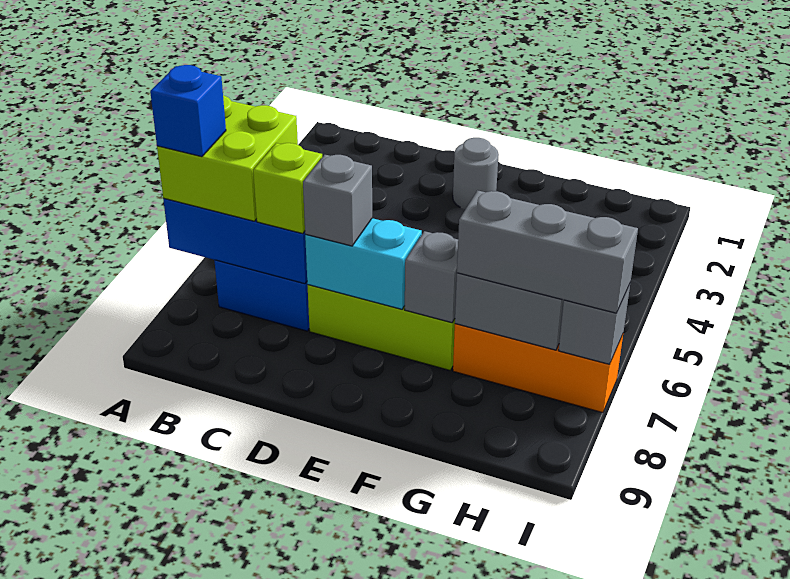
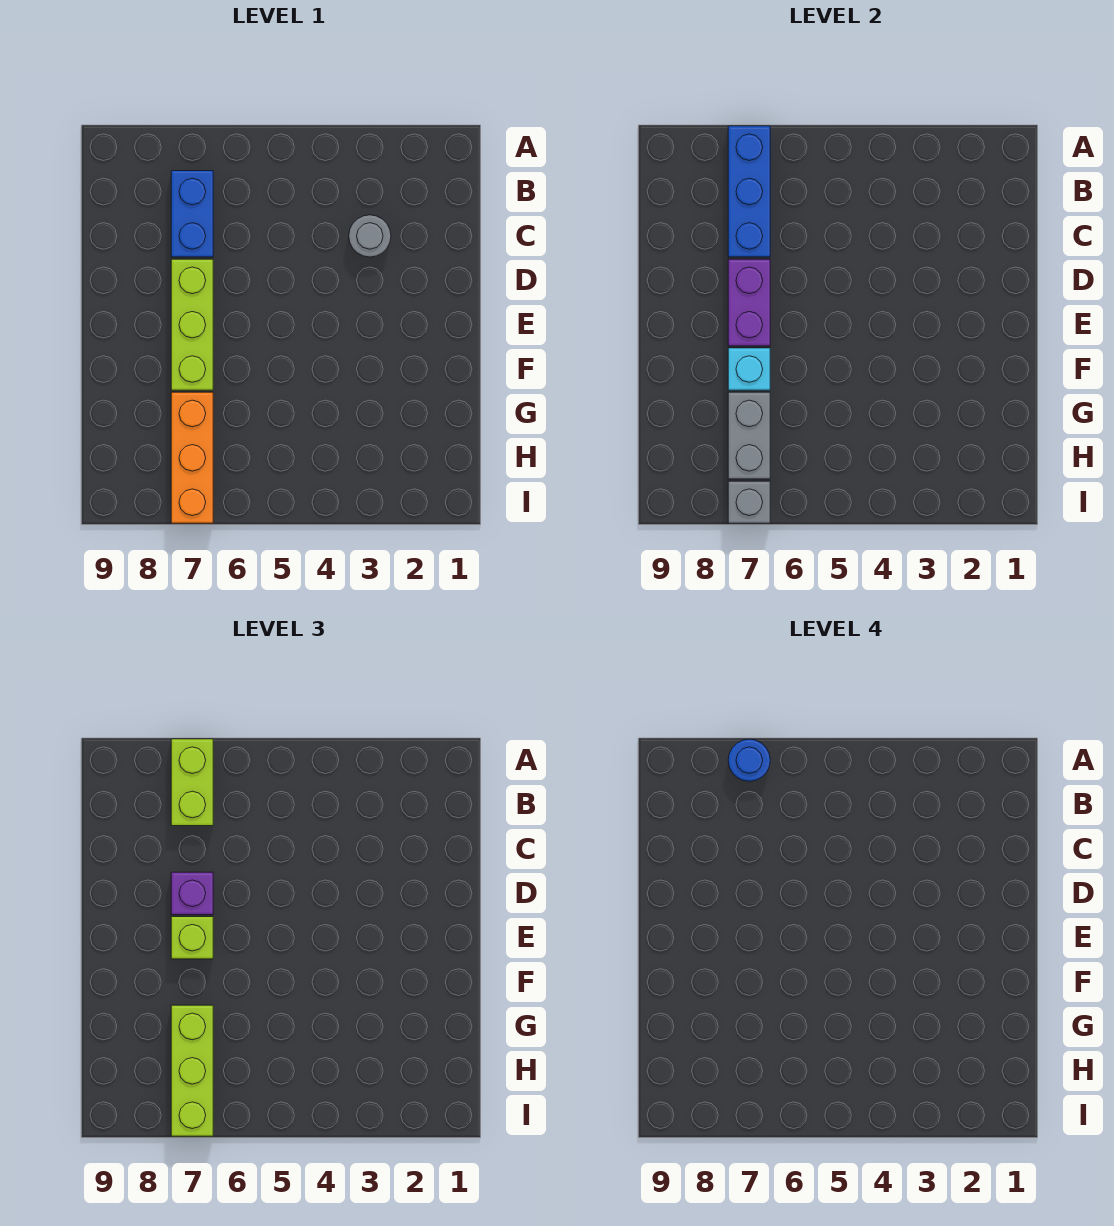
lime brick A6:B7 level 3 -> lime brick A7:B7 level 3
blue brick A7 level 4 -> blue round brick A7 level 4
lime brick C7 level 3 -> lime brick E7 level 3
cyan brick D7:E7 level 2 -> purple brick D7:E7 level 2
grey brick D7 level 3 -> purple brick D7 level 3
grey round brick E2 level 1 -> grey round brick C3 level 1
grey brick F7 level 2 -> cyan brick F7 level 2
grey brick G7:I7 level 3 -> lime brick G7:I7 level 3

